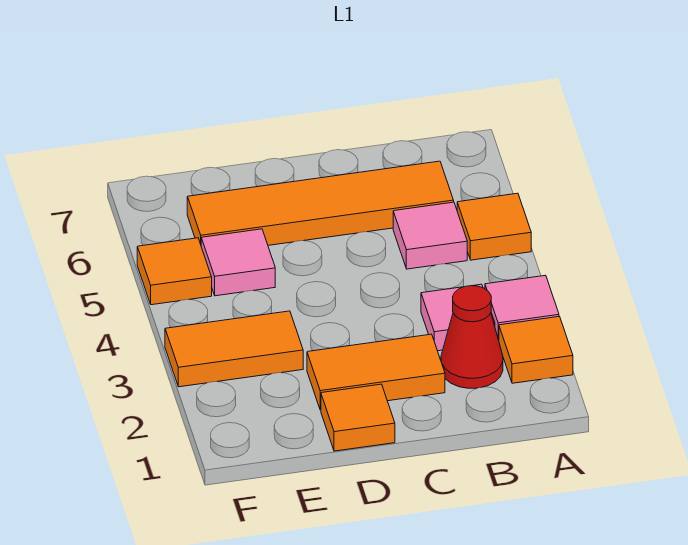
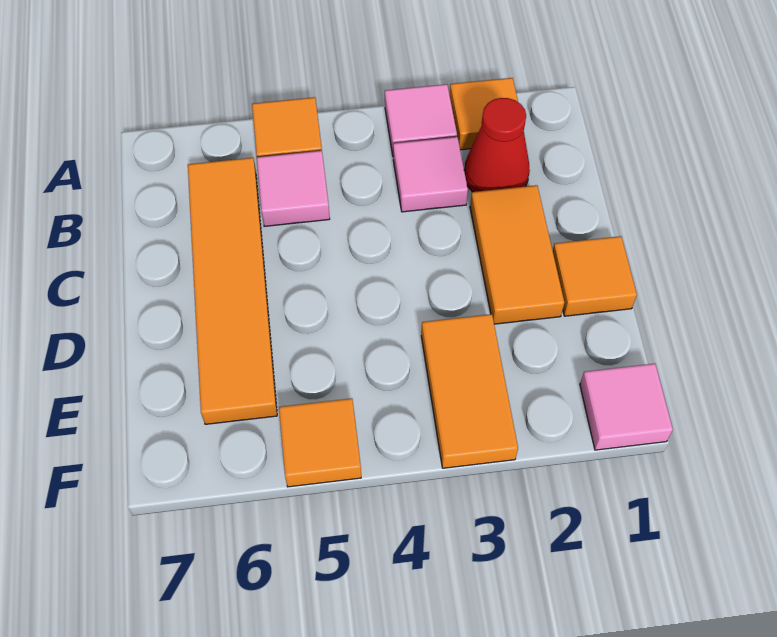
pink tile E5 level 1 -> pink tile F1 level 1

